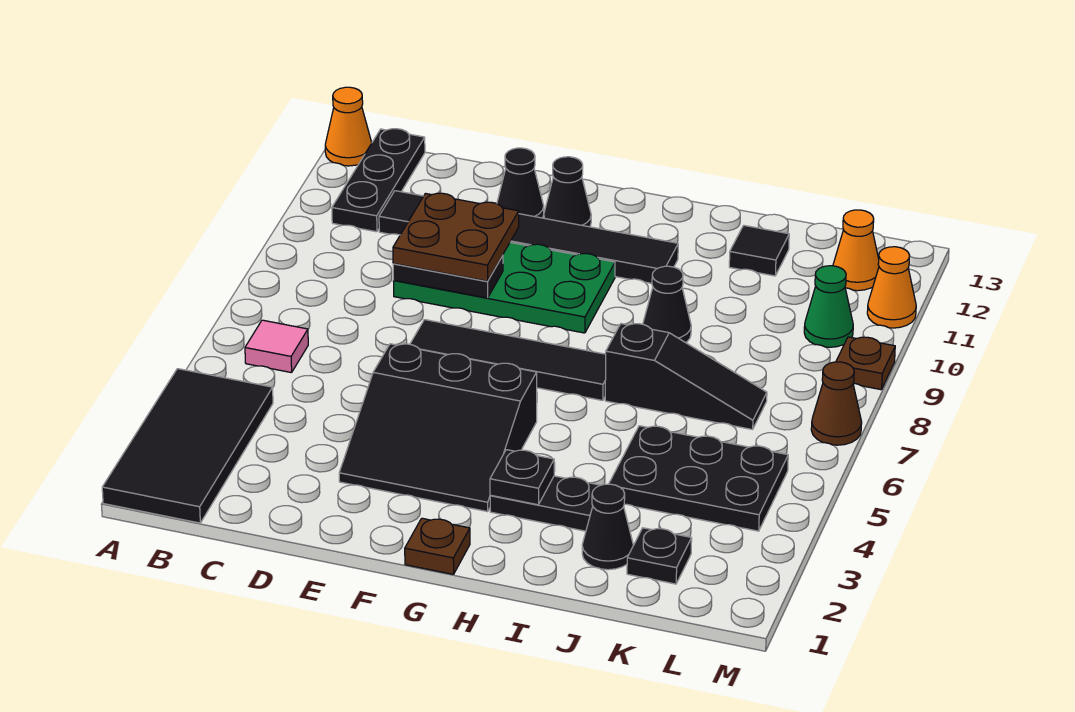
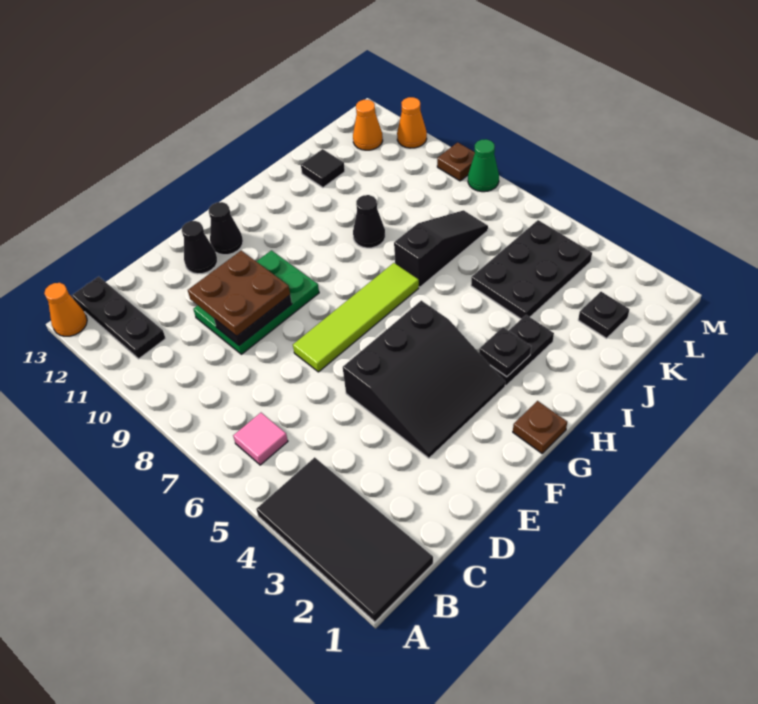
black tile C11:H11 level 1 -> none
green plate D9:G10 level 1 -> green plate D9:F10 level 1
black tile E7:H7 level 1 -> lime tile E7:H7 level 1
black cone J2 level 1 -> none
green cone L10 level 1 -> green cone M8 level 1
brown cone M7 level 1 -> none

